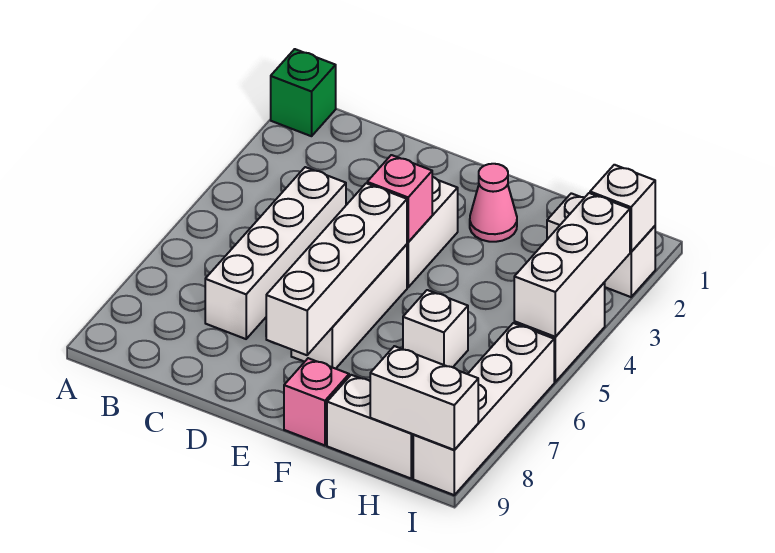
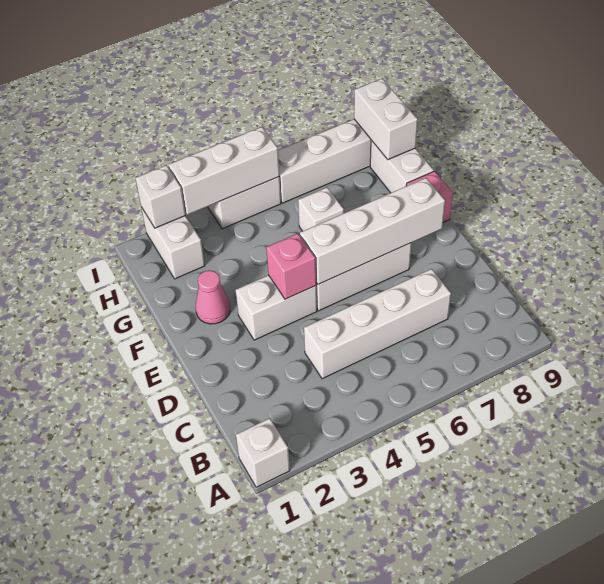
green brick A1 level 1 -> white brick A1 level 1

